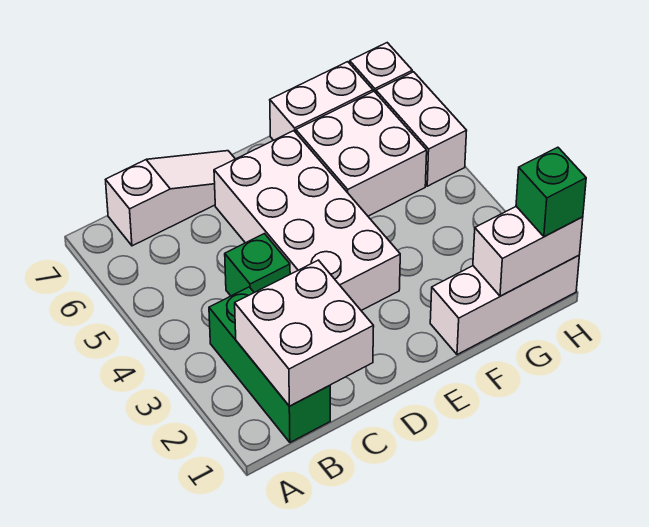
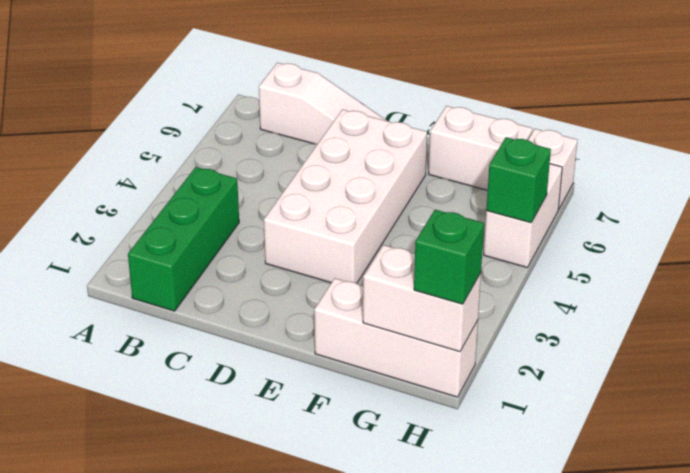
white brick B1:C2 level 2 -> none
green brick C4 level 1 -> green brick H5 level 2
white brick F5:G6 level 1 -> none

